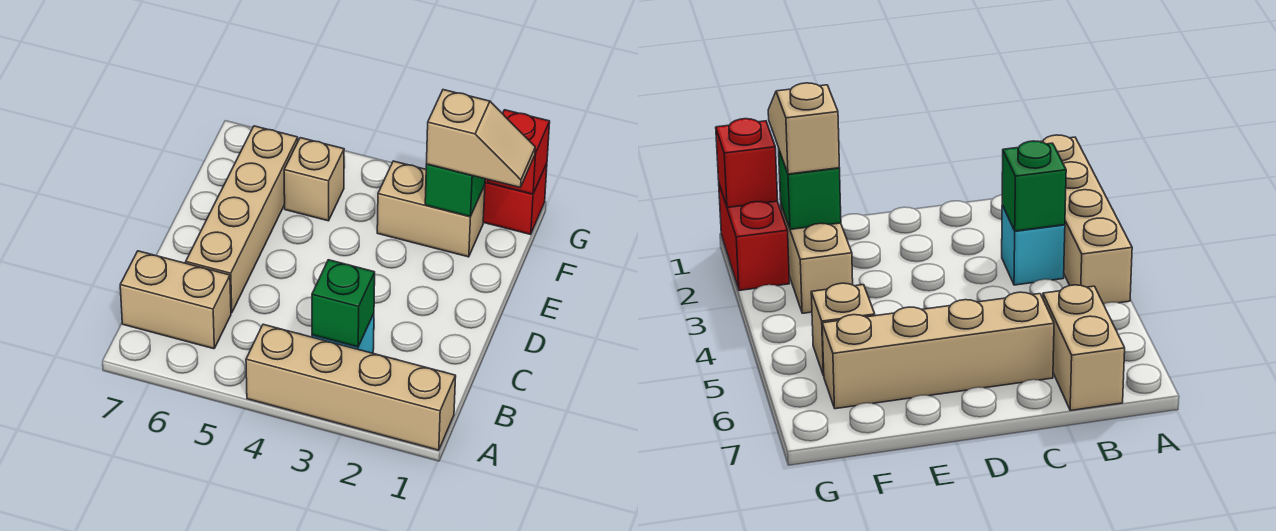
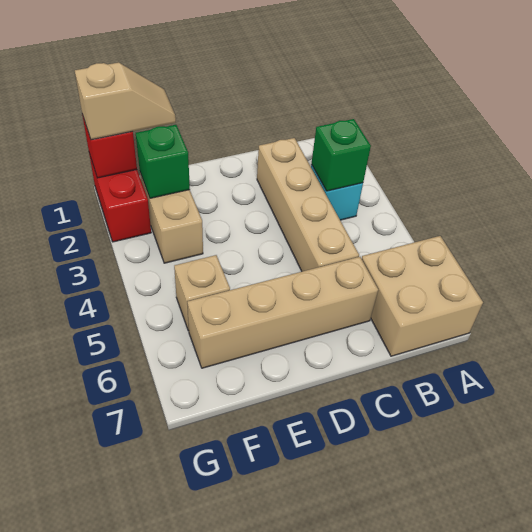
tan brick A1:A4 level 1 -> tan brick C2:C5 level 1
tan brick B6:B7 level 1 -> tan brick A6:B7 level 1
tan slope F1:F2 level 3 top 2 -> tan slope F1:G1 level 3 top G

